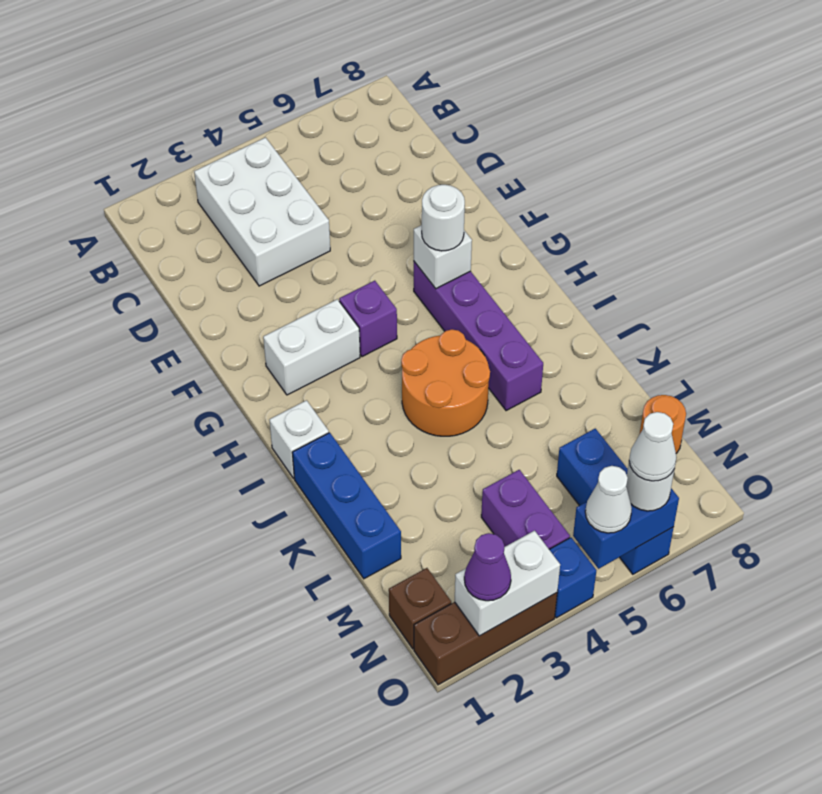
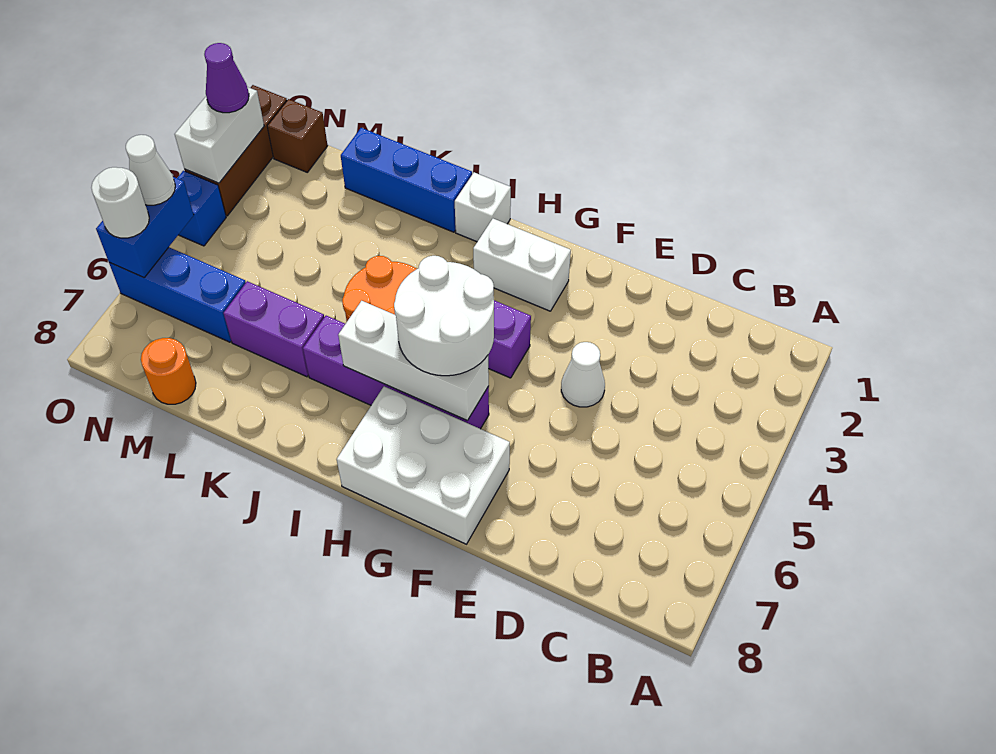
white brick B3:D4 level 1 -> white brick F7:H8 level 1
white brick G2:G3 level 1 -> white brick G2:H2 level 1
white brick G6 level 2 -> white brick G6:I6 level 2
white round brick G6 level 3 -> white round brick G5:H6 level 3
purple brick M4:N4 level 1 -> purple brick K6:L6 level 1
white cone O6 level 4 -> white cone E4 level 1

